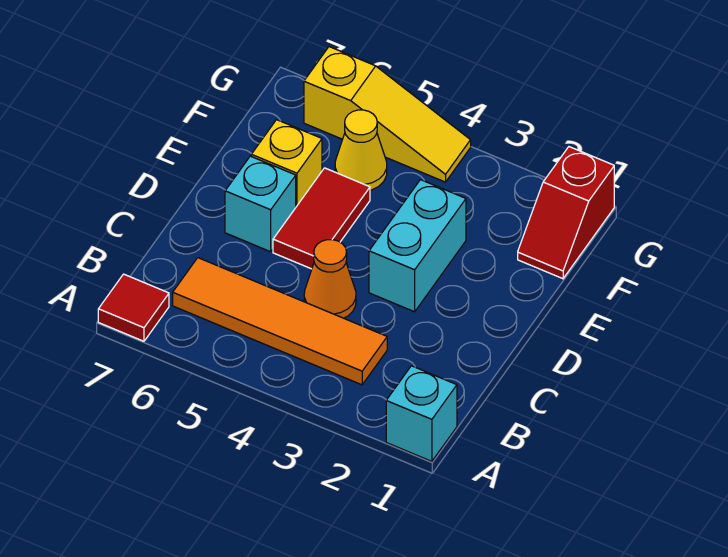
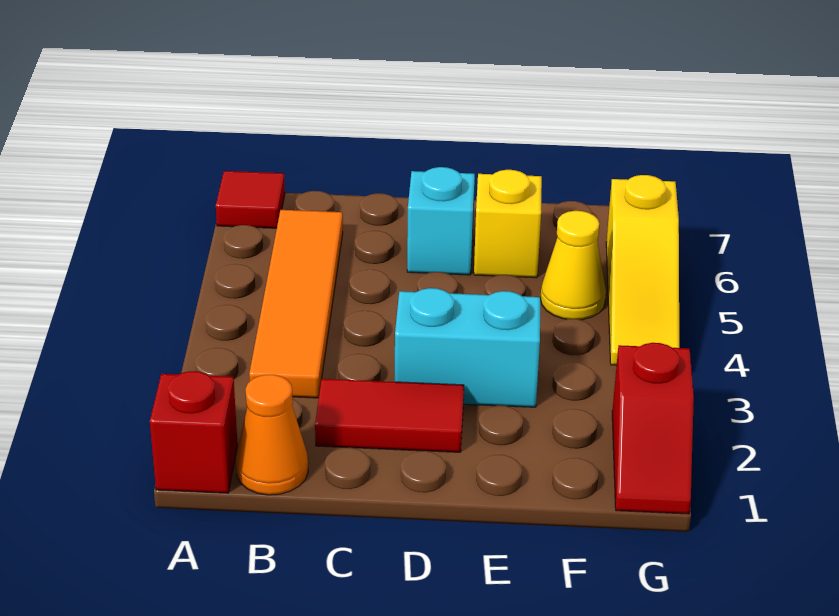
cyan brick A1 level 1 -> red brick A1 level 1
orange cone C4 level 1 -> orange cone B1 level 1
red tile D5:E5 level 1 -> red tile C2:D2 level 1
red slope F1:G1 level 1 top G -> red slope G1:G2 level 1 top 2

